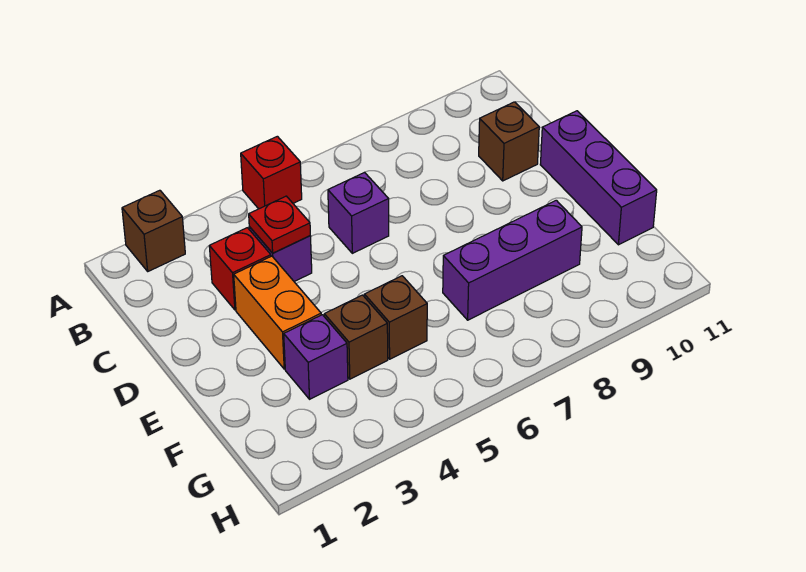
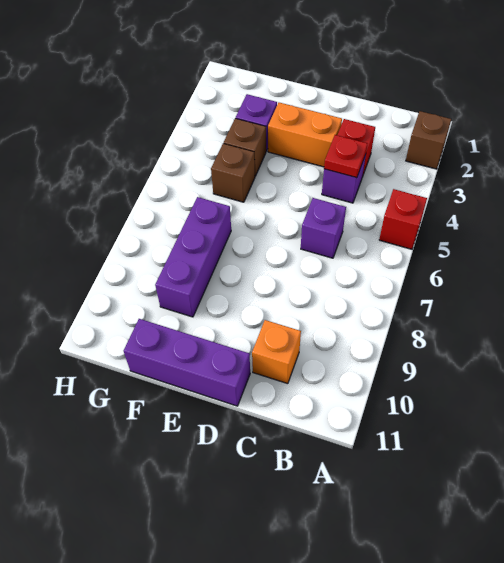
brown brick C10 level 1 -> orange brick C10 level 1

